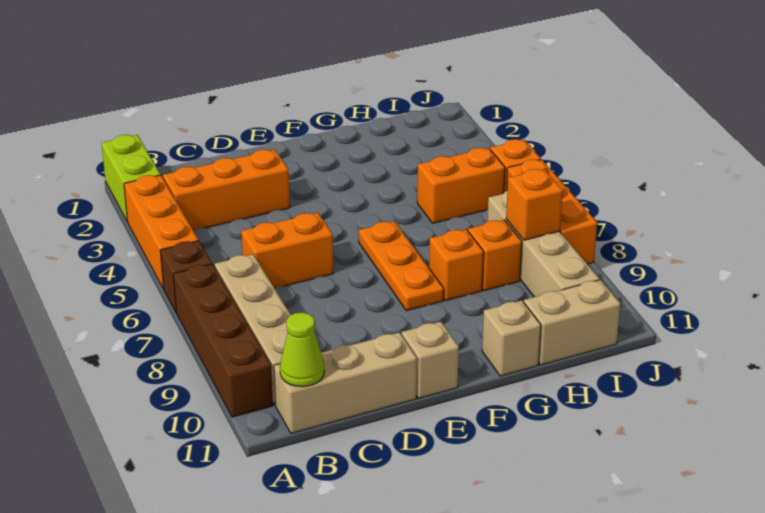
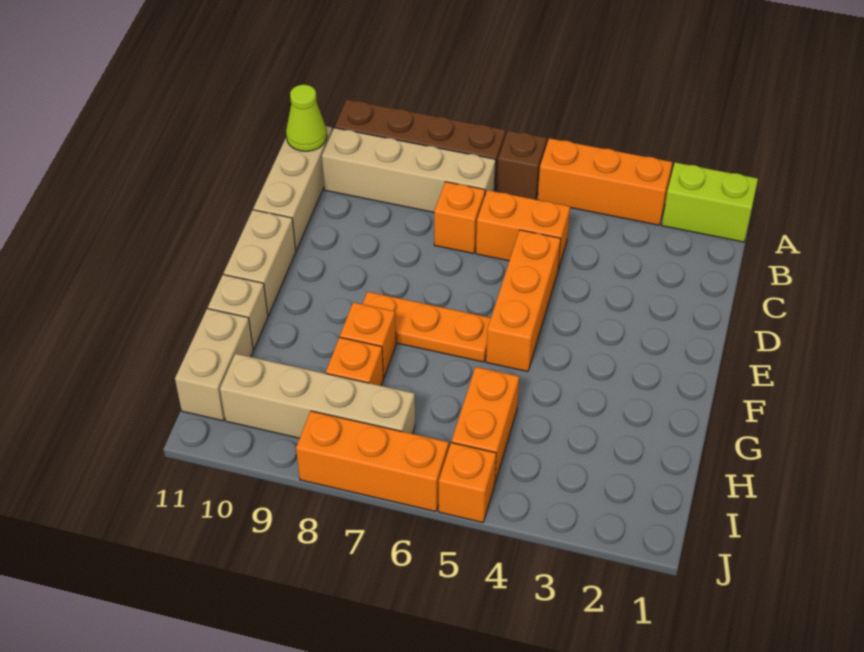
orange brick B3:D3 level 1 -> orange brick D5:F5 level 1
orange brick C6:D6 level 1 -> orange brick C5:C6 level 1
tan brick E11 level 1 -> tan brick E11:F11 level 1
orange brick I8 level 2 -> orange brick C7 level 1

